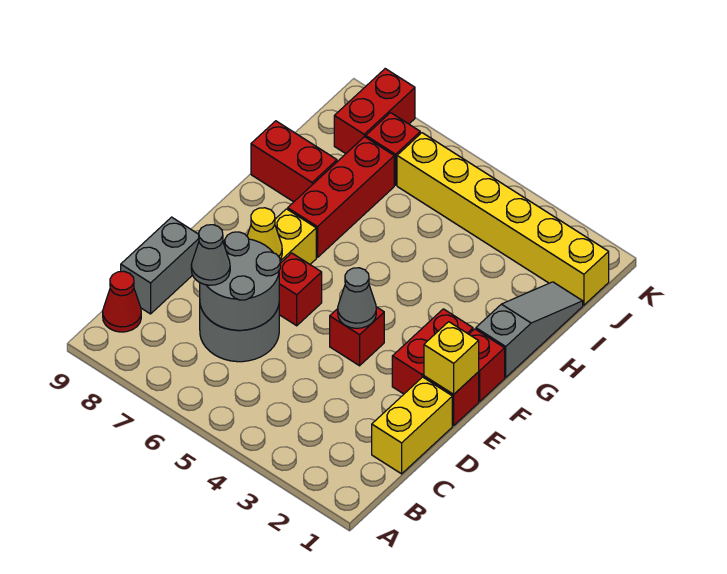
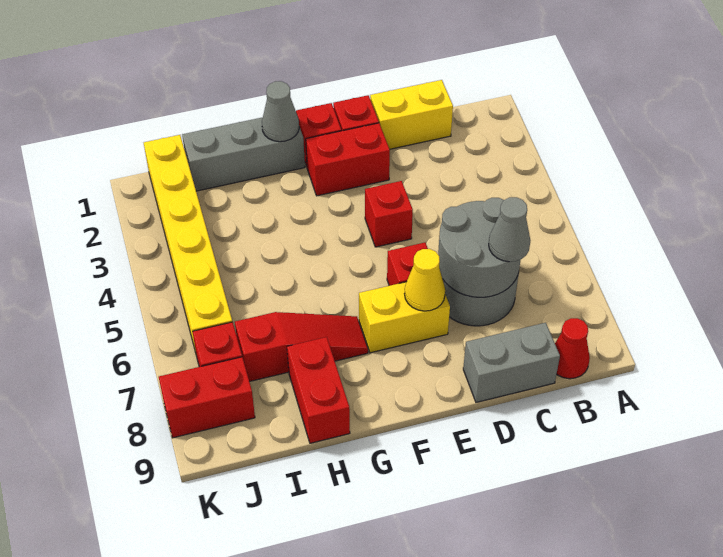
yellow brick E1 level 2 -> none
grey cone E4 level 2 -> grey cone G1 level 2
grey slope G1:I1 level 1 top G -> grey brick G1:I1 level 1
red brick G7:I7 level 1 -> red slope G7:I7 level 1 top I

